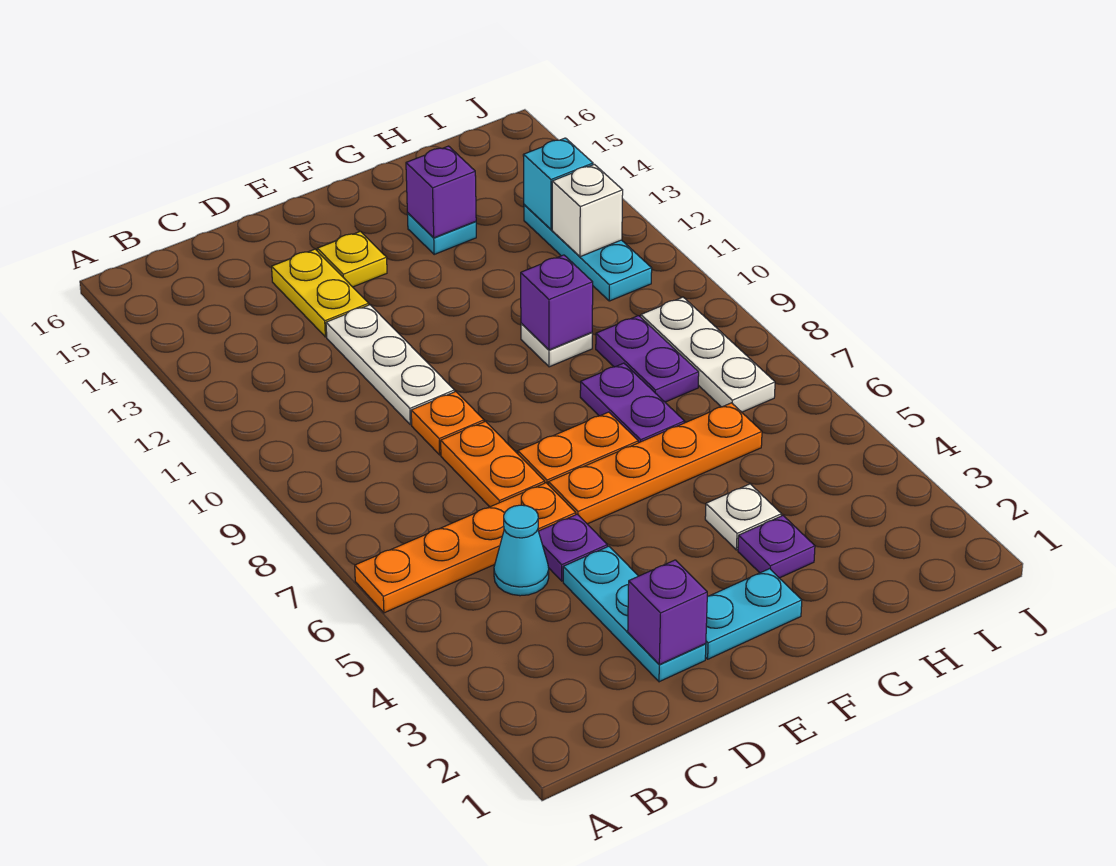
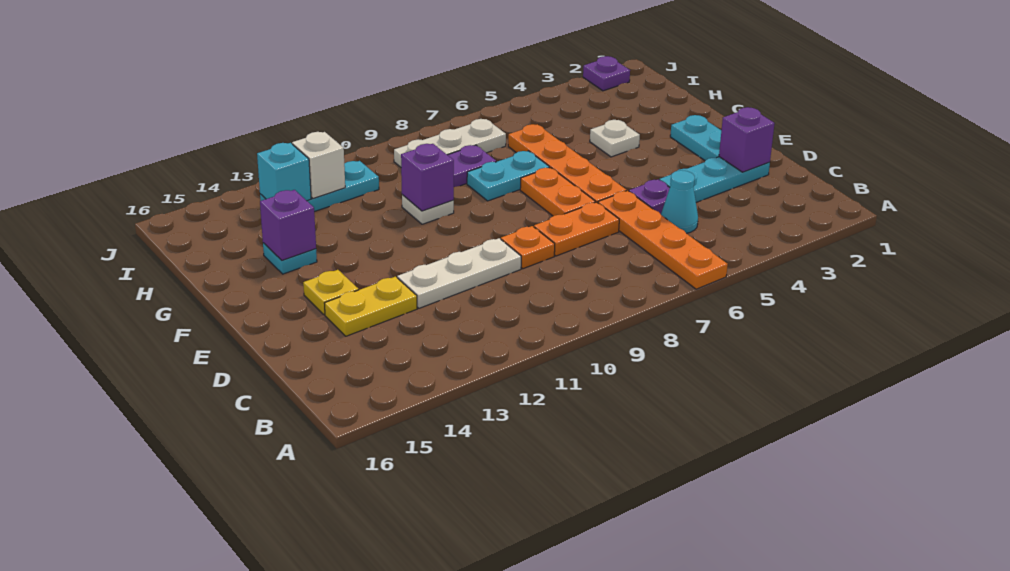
purple plate G3 level 1 -> purple plate J2 level 1
purple plate G7:G8 level 1 -> cyan plate G7:G8 level 1

